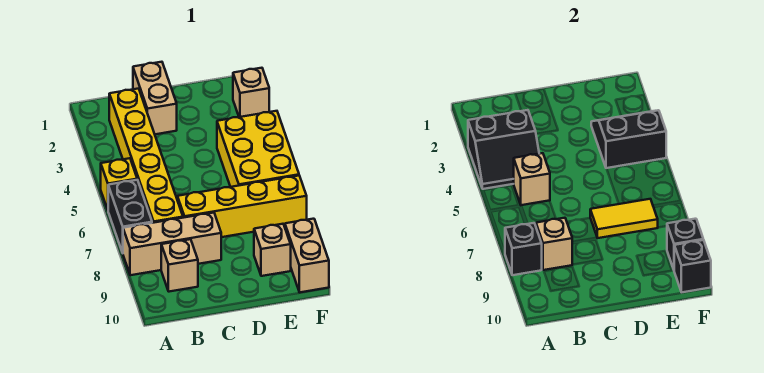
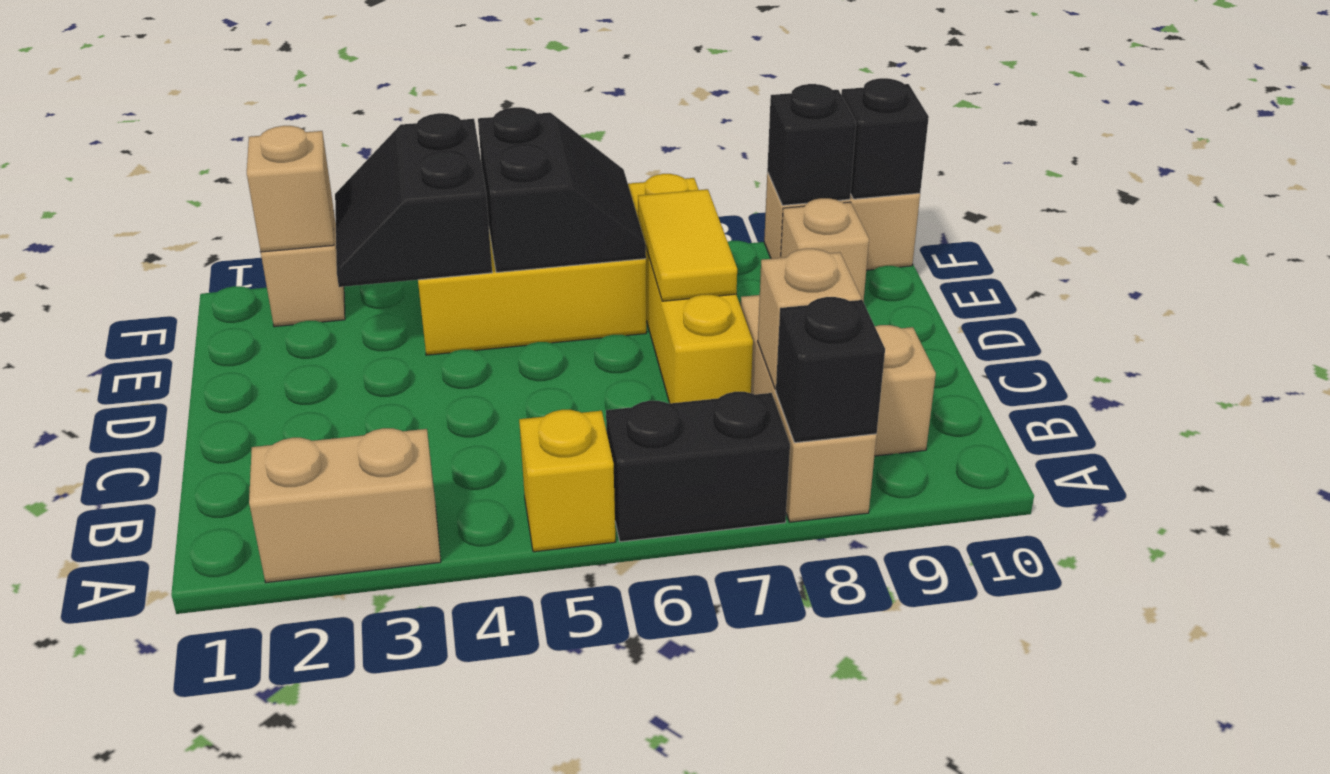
black slope A3:B4 level 2 top 3 -> black slope E5:F6 level 2 top 5
yellow brick B2:B7 level 1 -> none
tan brick B5 level 2 -> tan brick F2 level 2
tan brick C1:C2 level 1 -> tan brick A2:A3 level 1

